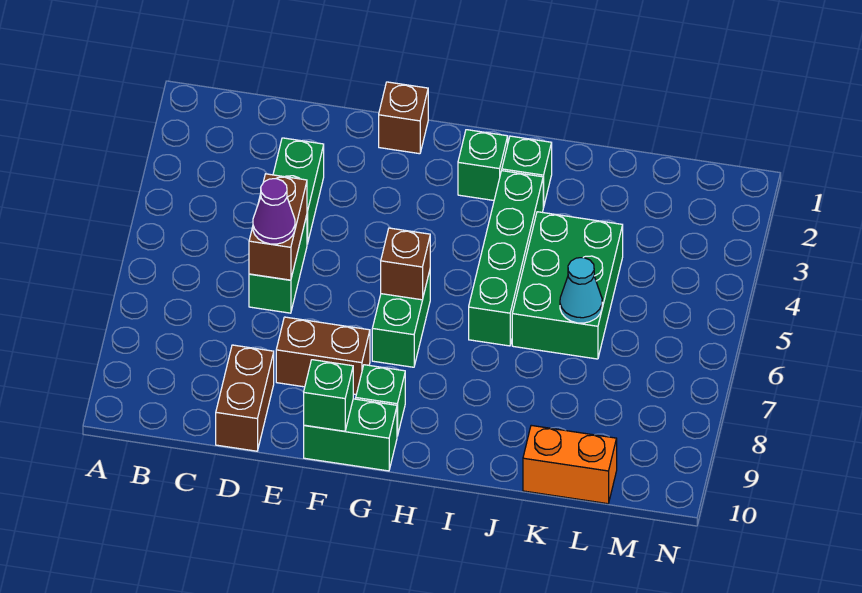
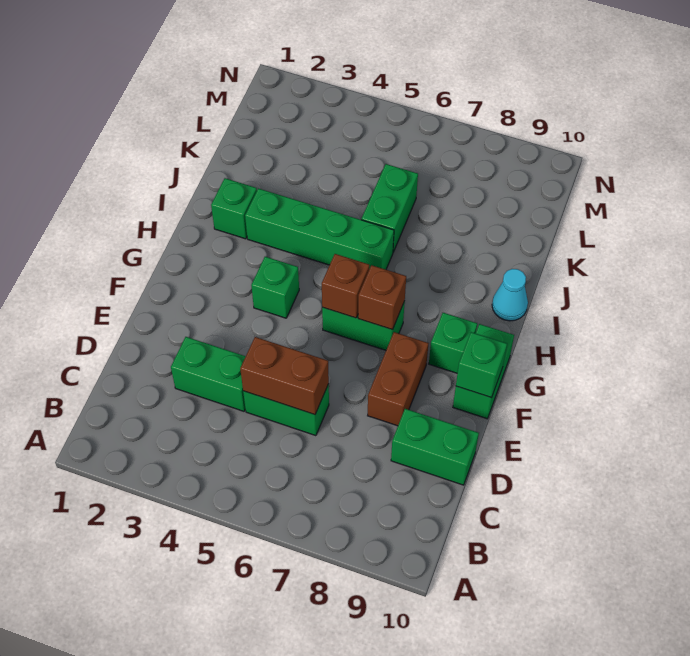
purple cone D6 level 3 -> none
brown brick D9:D10 level 1 -> green brick D9:D10 level 1
brown brick F1 level 1 -> brown brick G7 level 2
green brick H2 level 1 -> green brick G4 level 1
green brick J4:K6 level 1 -> green brick J6:K6 level 1
cyan cone K6 level 2 -> cyan cone I10 level 1
orange brick K10:L10 level 1 -> none

